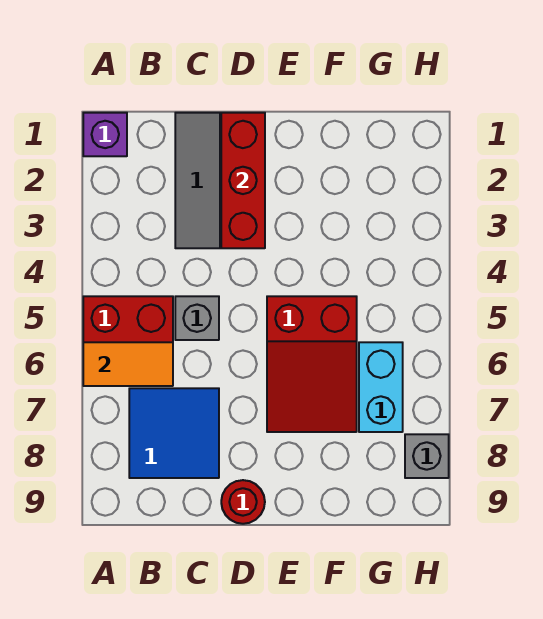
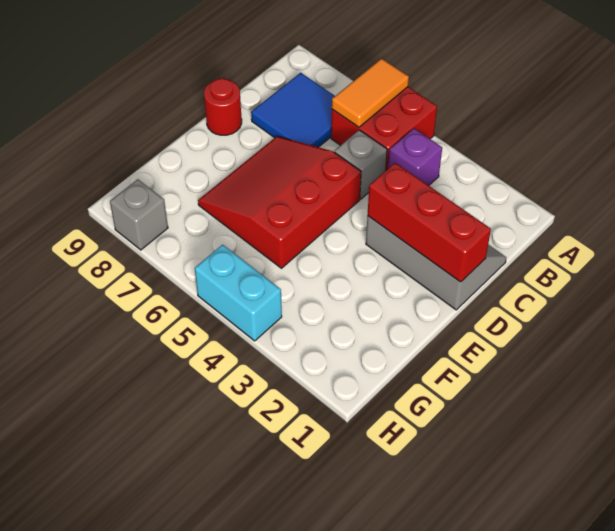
purple brick A1 level 1 -> purple brick B4 level 1
red slope E5:F7 level 1 top 5 -> red slope D5:F7 level 1 top 5
cyan brick G6:G7 level 1 -> cyan brick H4:H5 level 1

